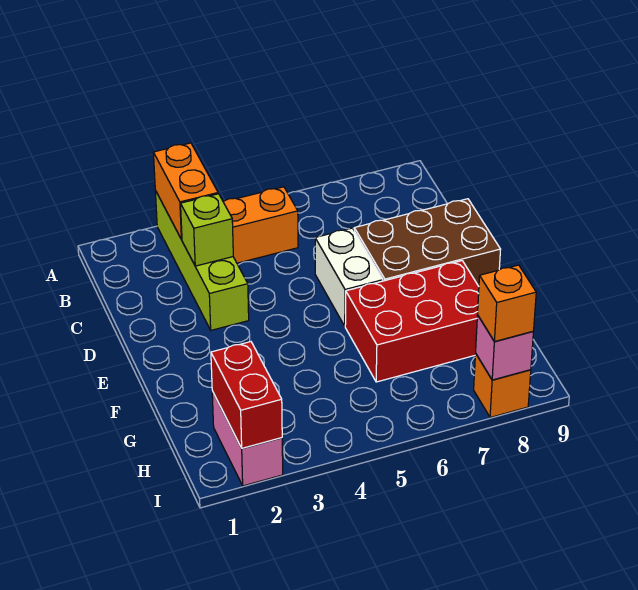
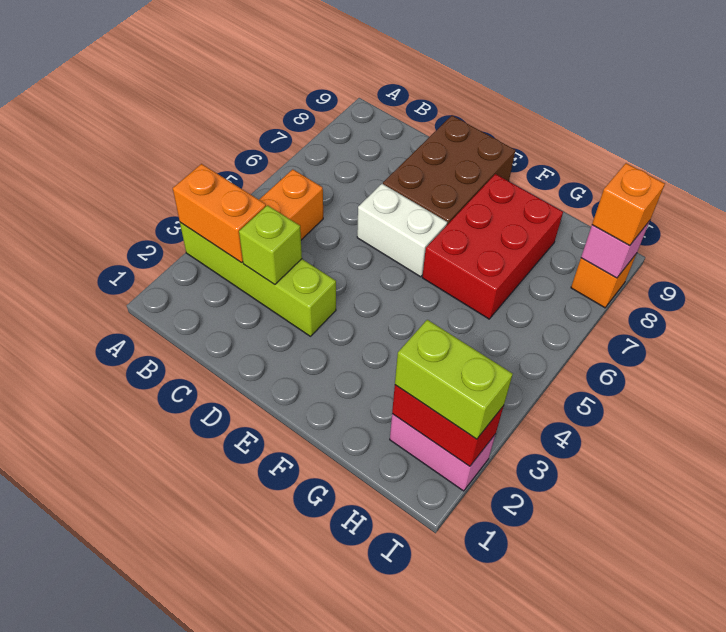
none -> lime brick H2:I2 level 3

